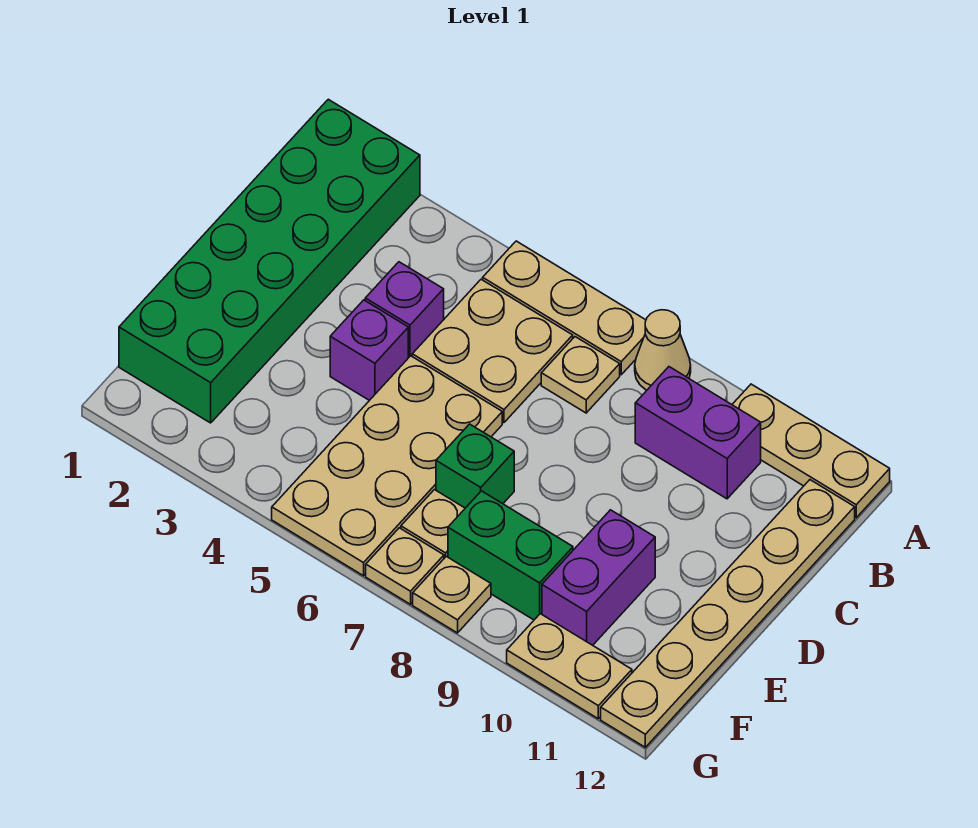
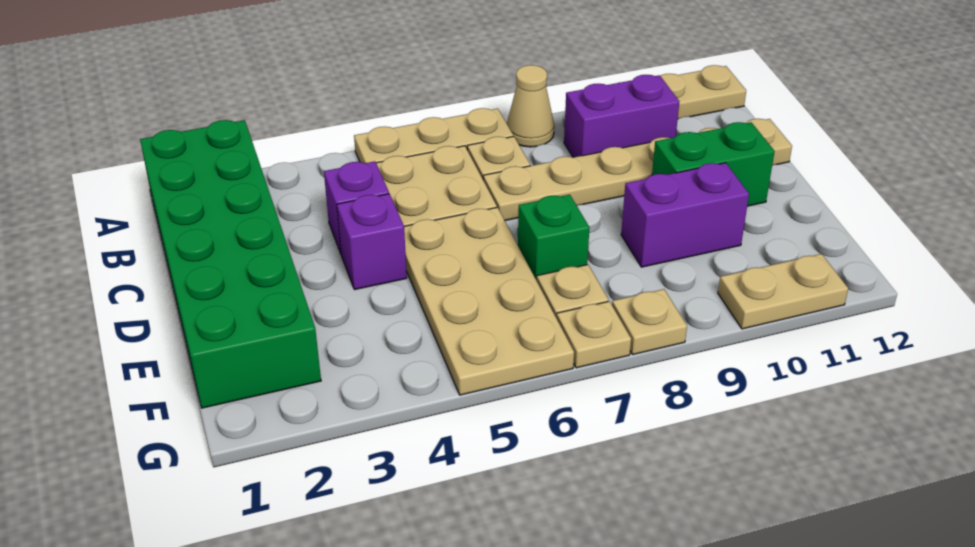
tan plate B12:G12 level 1 -> tan plate C7:C12 level 1
purple brick E10:F10 level 1 -> purple brick E9:E10 level 1
green brick F8:F9 level 1 -> green brick D10:D11 level 1

